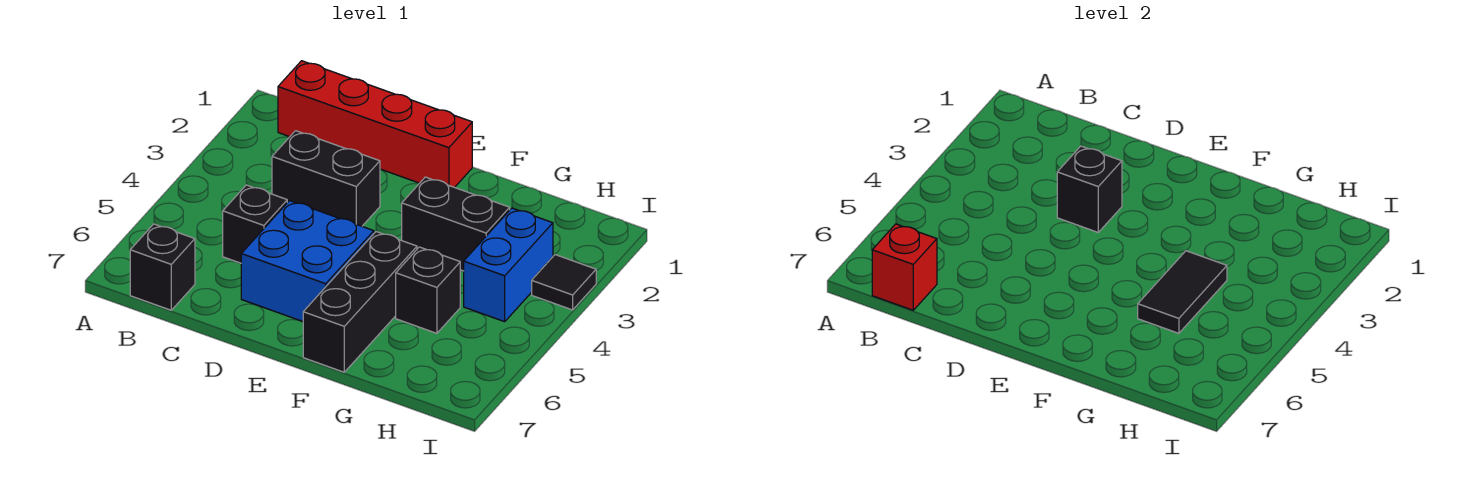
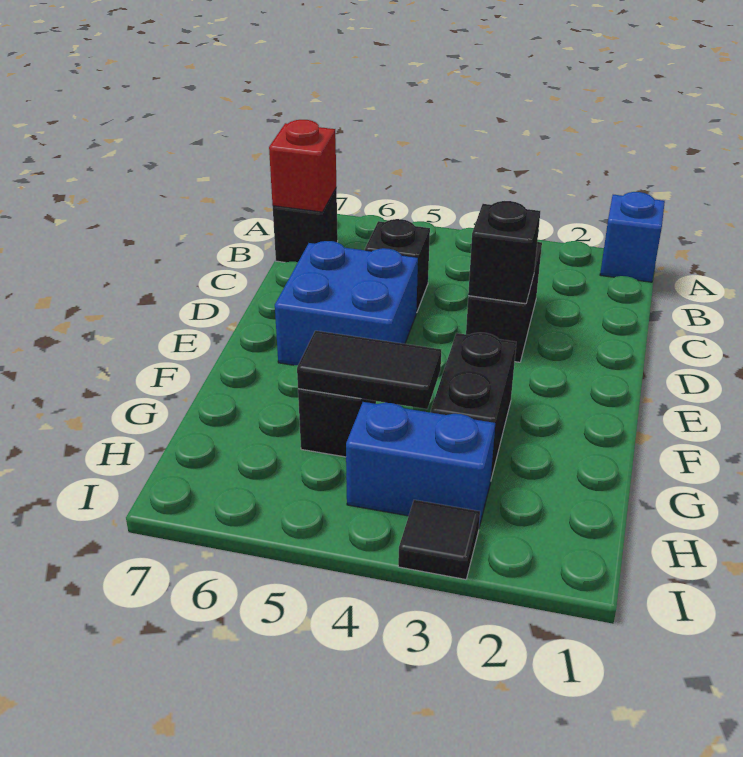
none -> blue brick A1 level 1
red brick B1:E1 level 1 -> none
black brick F5:F7 level 1 -> none

